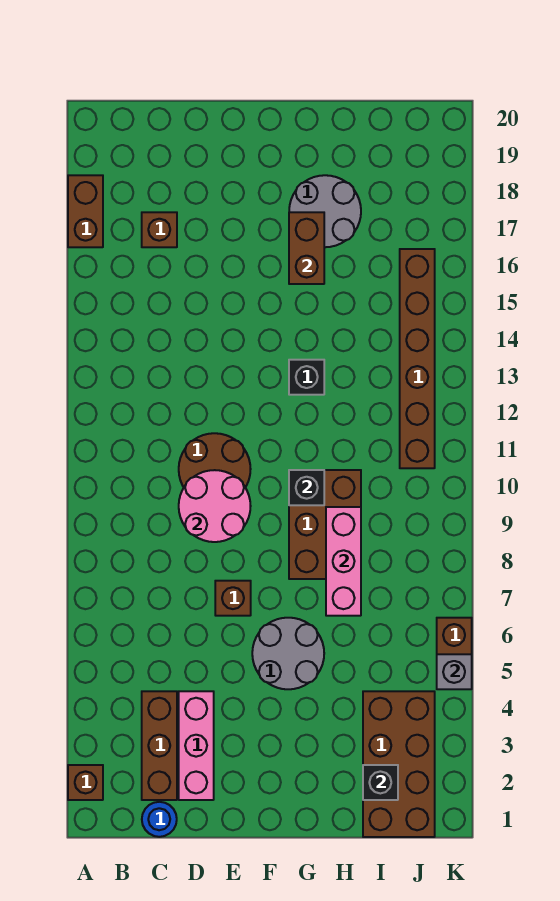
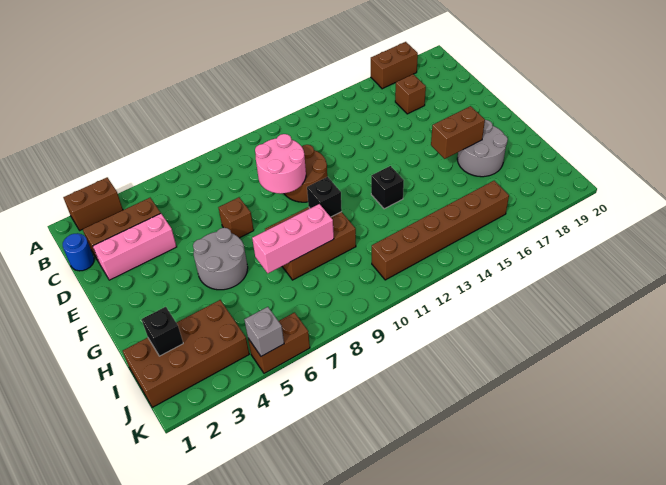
brown brick A2 level 1 -> brown brick A2:A3 level 1

